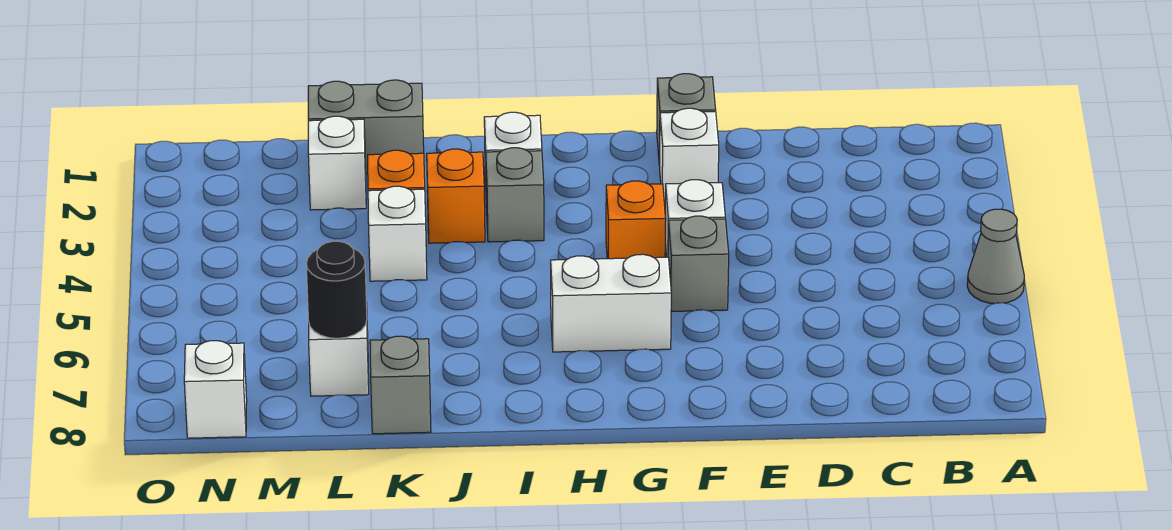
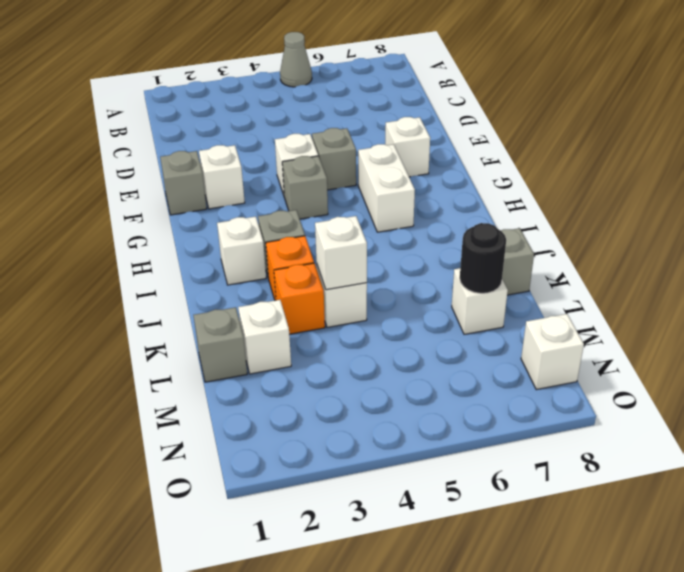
none -> white brick F7 level 1
orange brick G4 level 1 -> grey brick G4 level 1
grey brick K1:L1 level 1 -> grey brick L1 level 1
none -> white brick K4 level 2

